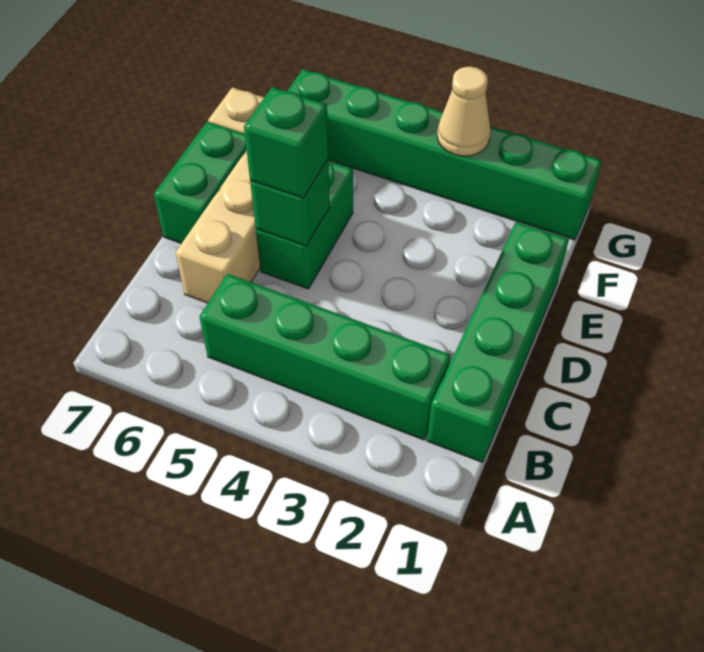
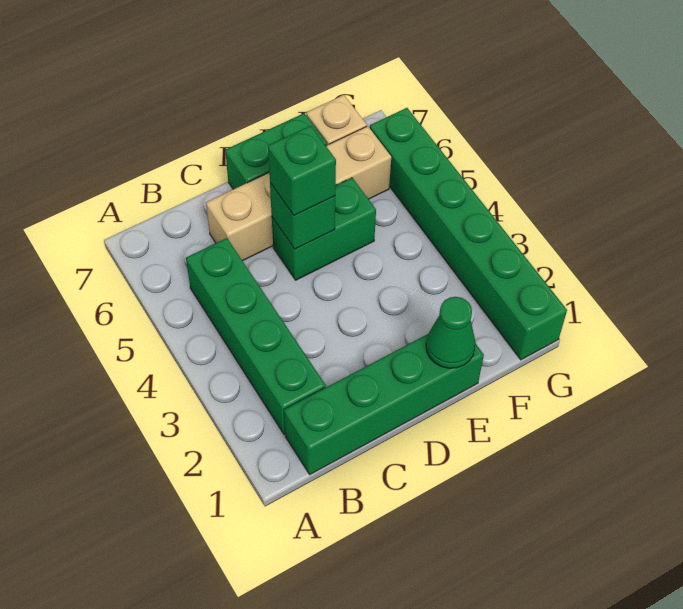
none -> green cone E1 level 2
tan cone G3 level 2 -> none

